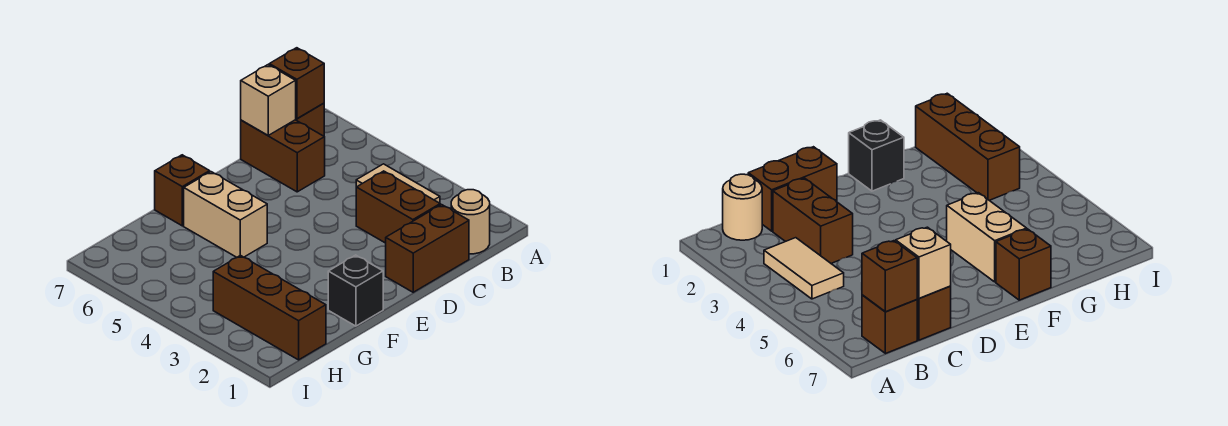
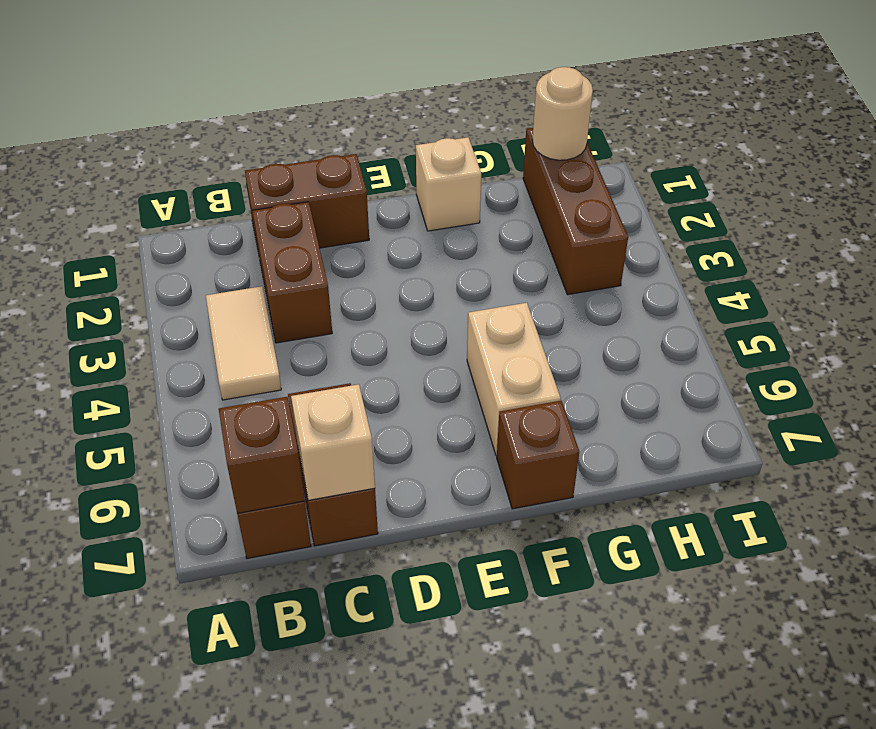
tan round brick B1 level 1 -> tan round brick H1 level 2
black brick F1 level 1 -> tan brick F1 level 1

